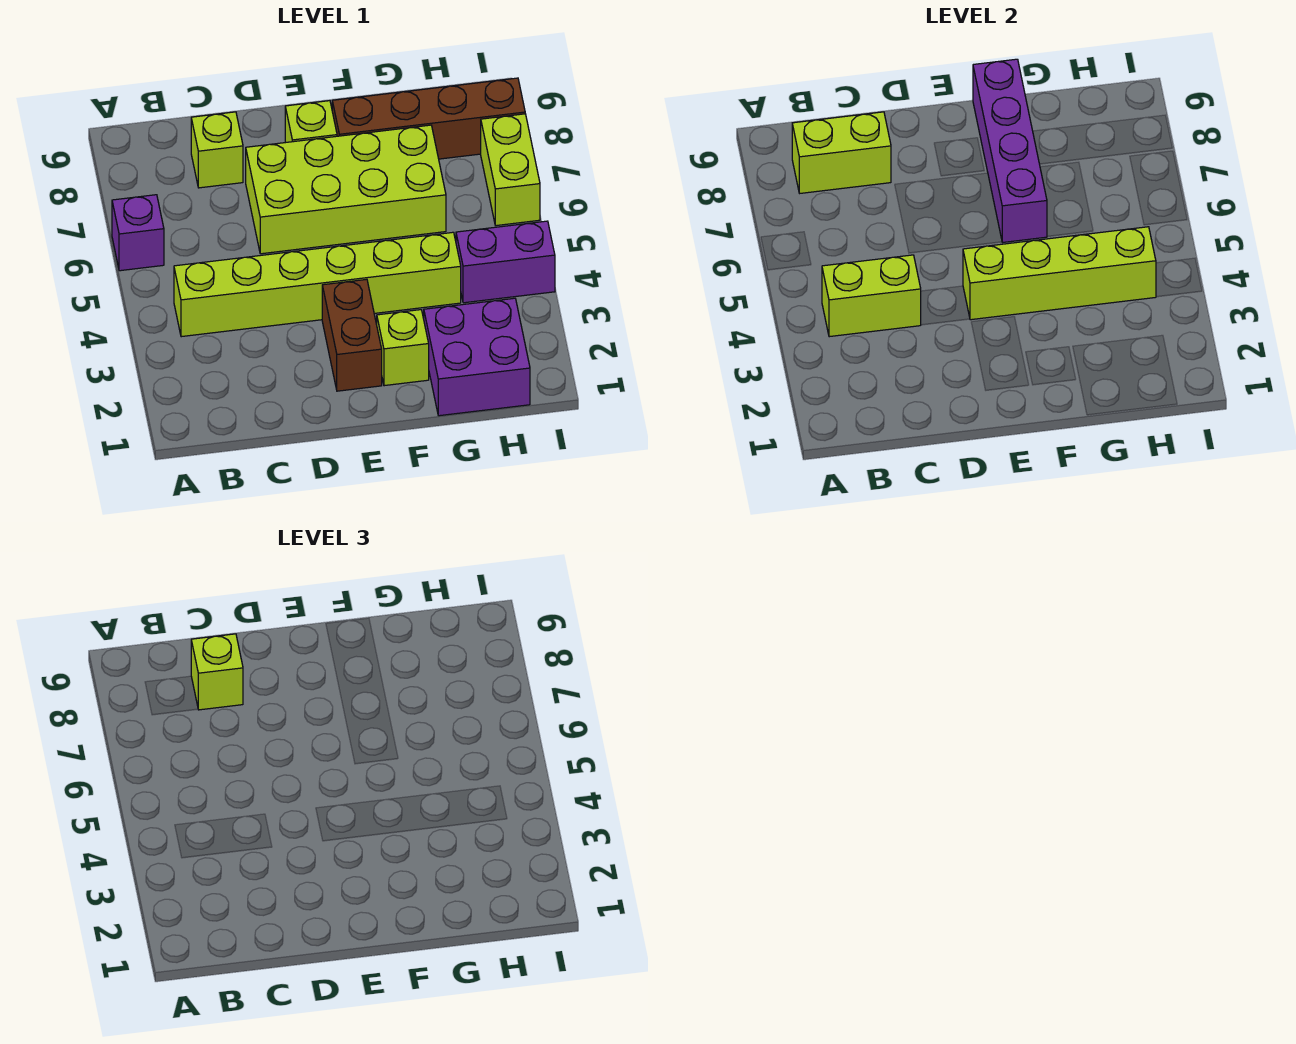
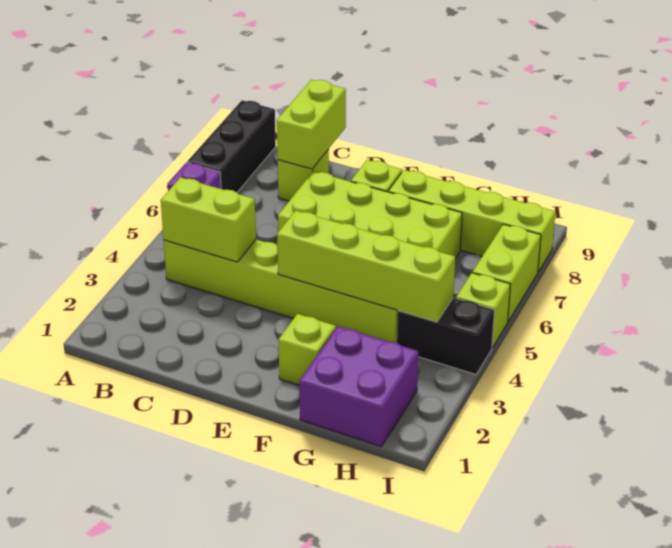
none -> black brick A7:A9 level 1
lime brick B8:C8 level 2 -> lime brick C8:C9 level 2
lime brick C8 level 3 -> lime brick I5 level 1
brown brick E2:E3 level 1 -> none
purple brick F6:F9 level 2 -> none
brown brick F8:I8 level 1 -> lime brick F8:I8 level 1
purple brick H4:I4 level 1 -> black brick H4:I4 level 1

